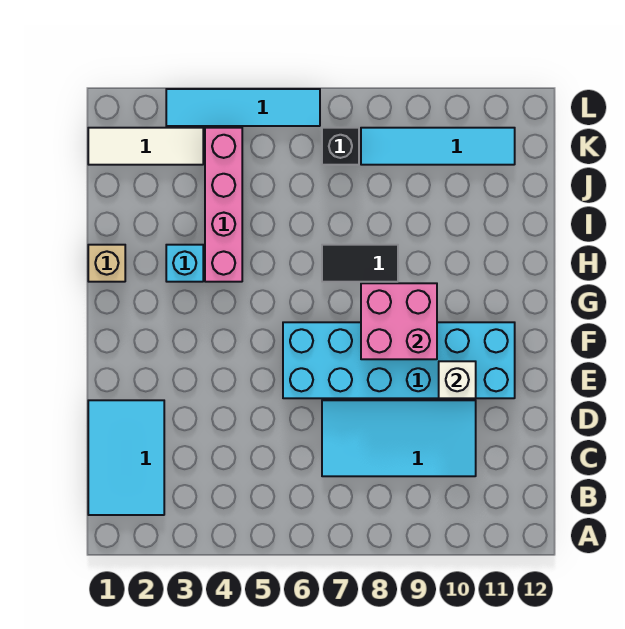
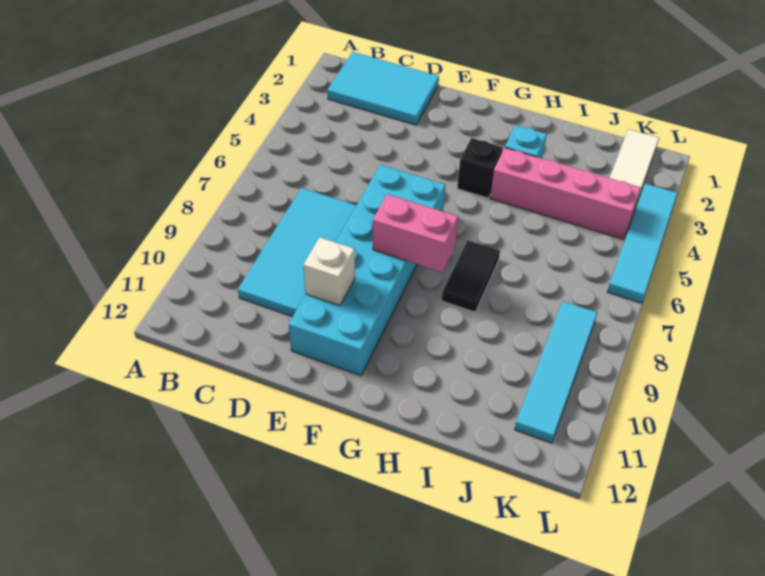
pink brick F8:G9 level 2 -> pink brick F8:G8 level 2
tan brick H1 level 1 -> none
black brick K7 level 1 -> black brick G4 level 1

